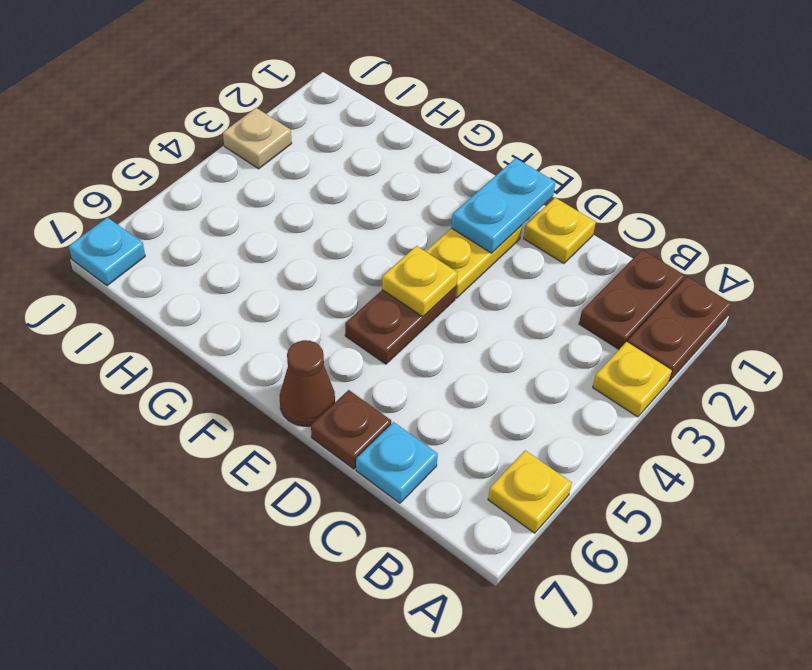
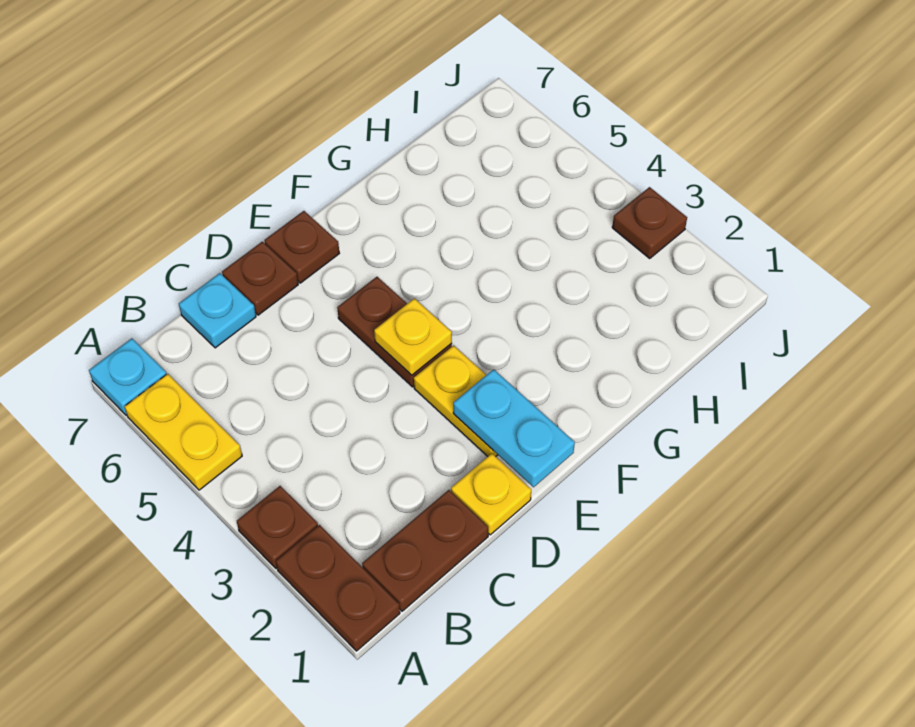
yellow plate A3 level 1 -> brown plate A3 level 1
yellow plate A6 level 1 -> yellow plate A5:A6 level 1
brown plate B1:B2 level 1 -> brown plate B1:C1 level 1
brown cone E7 level 1 -> brown plate E7 level 1
tan plate J3 level 1 -> brown plate J3 level 1
cyan plate J7 level 1 -> cyan plate A7 level 1

